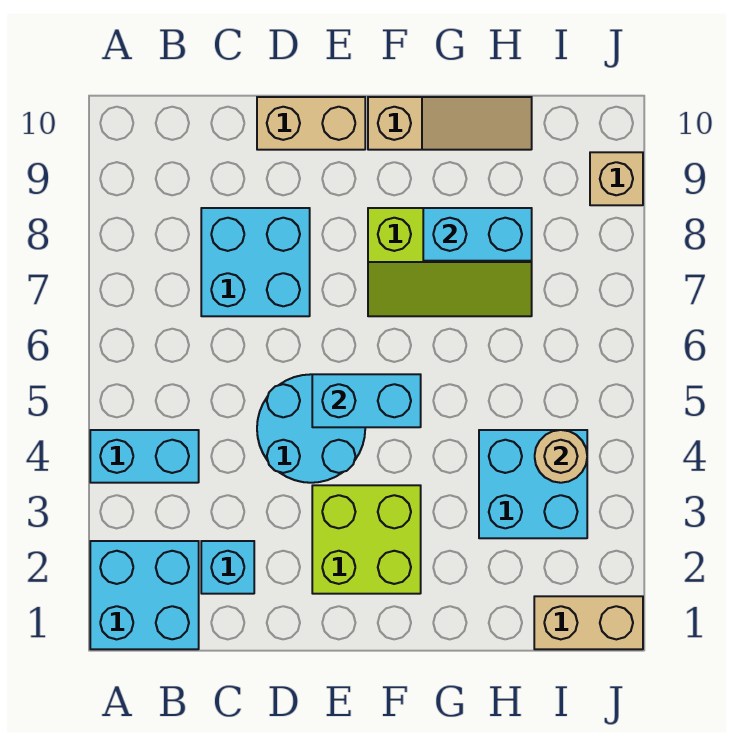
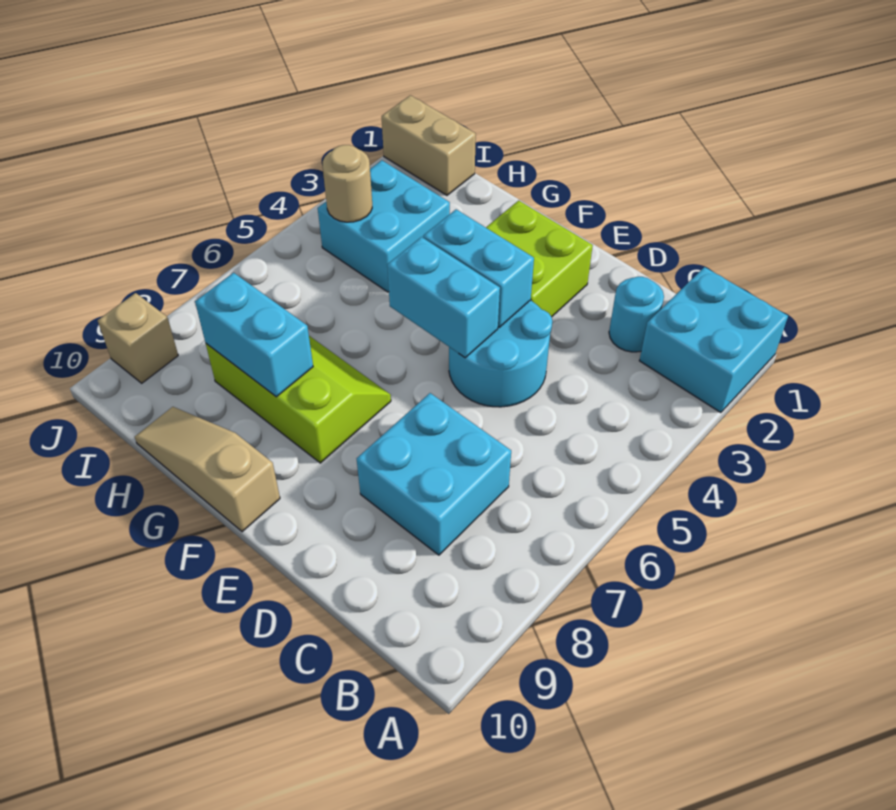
cyan brick A4:B4 level 1 -> cyan brick E4:F4 level 2
cyan brick C2 level 1 -> cyan round brick C2 level 1
tan brick D10:E10 level 1 -> none

